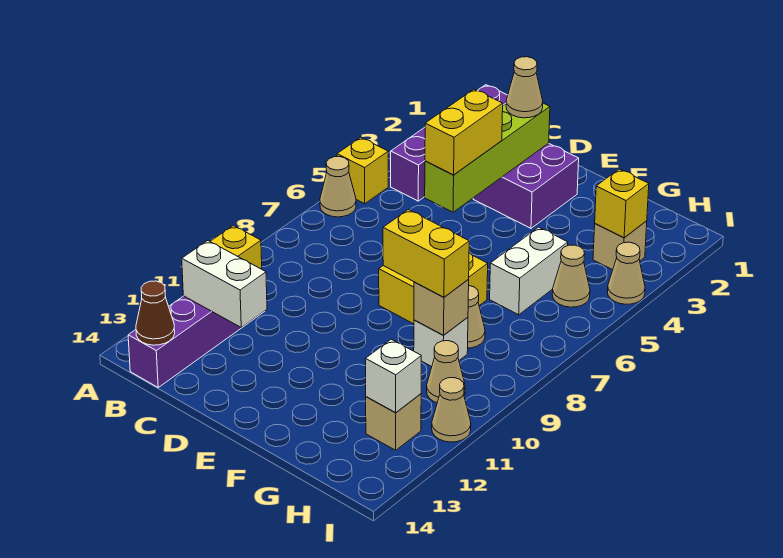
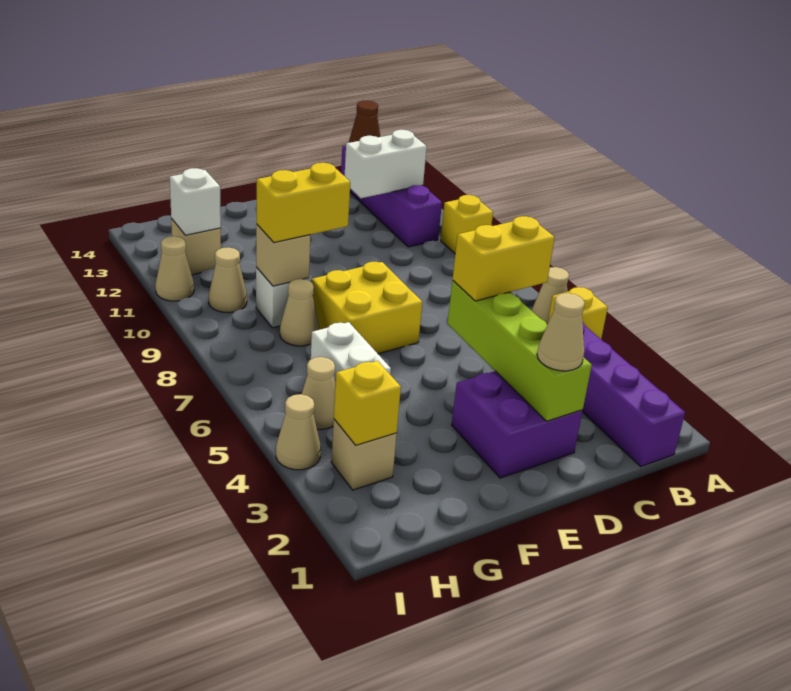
yellow brick D4:D5 level 3 -> yellow brick C5:D5 level 3

